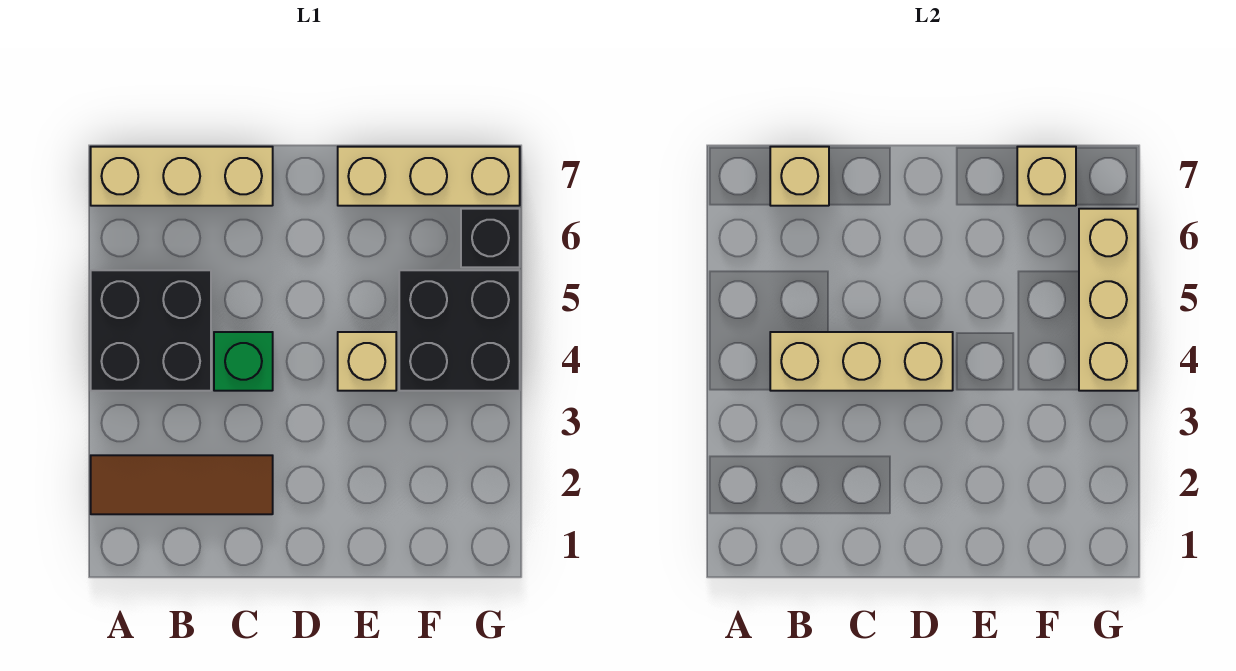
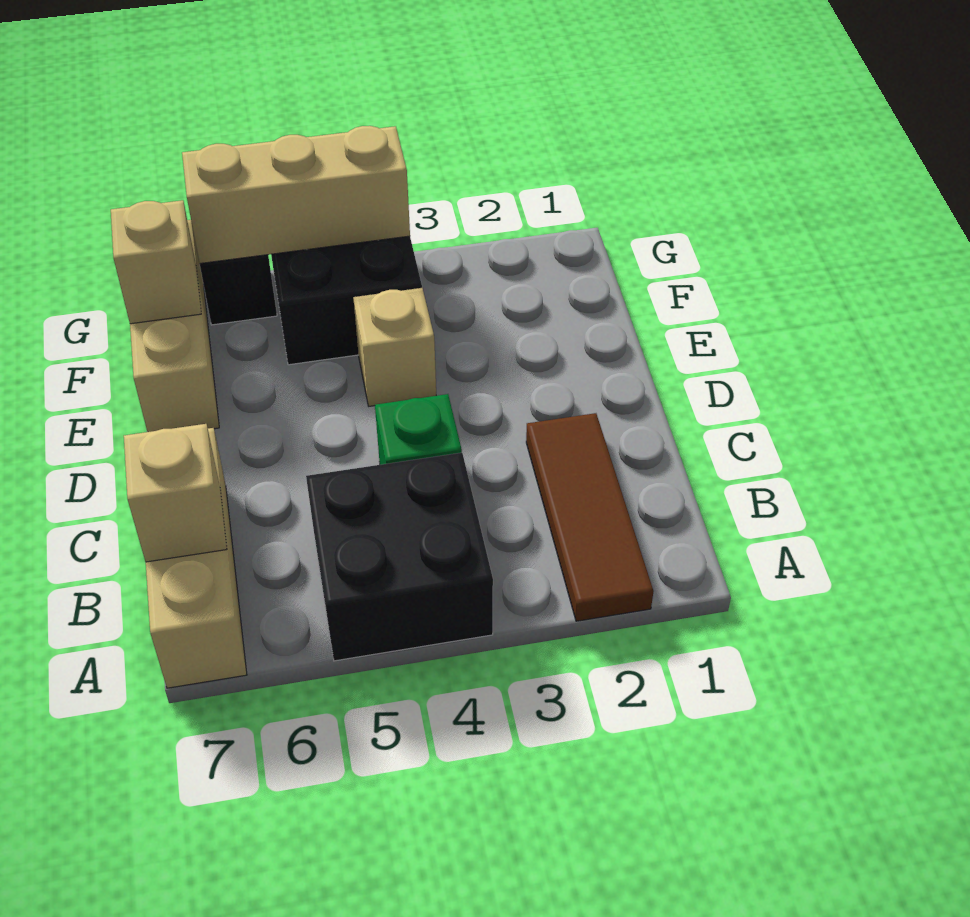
tan brick B4:D4 level 2 -> none

